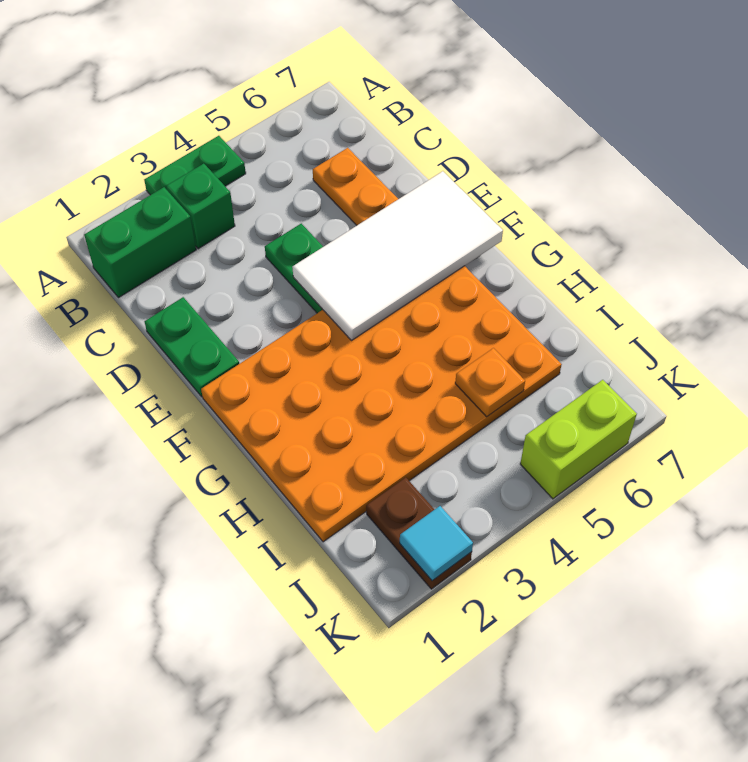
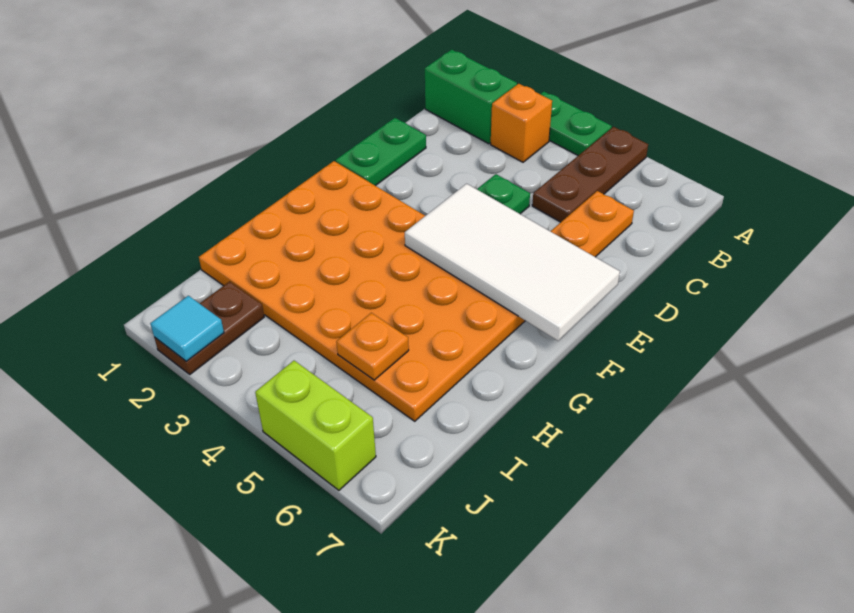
none -> brown plate A5:C5 level 1
green brick B3 level 1 -> orange brick B3 level 1

